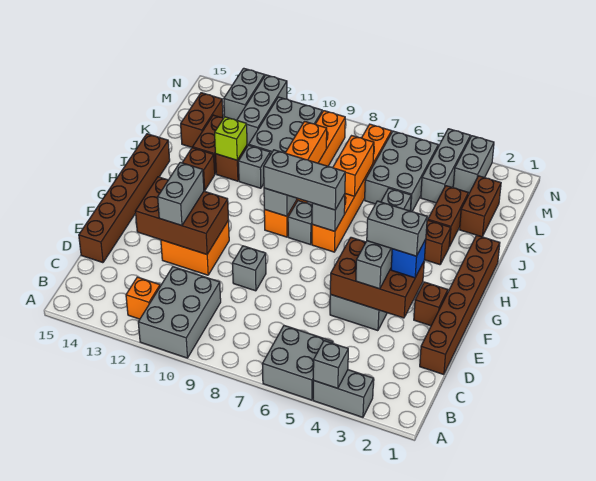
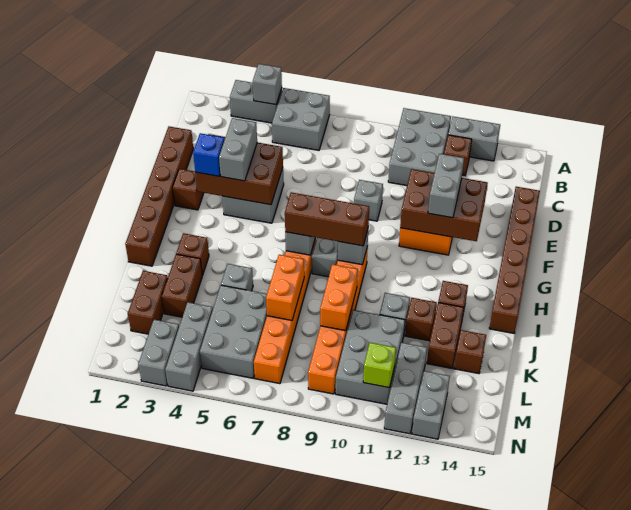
orange brick B12 level 1 -> brown brick B12 level 1
grey brick F3:F4 level 4 -> grey brick A12:A13 level 1
grey brick H7:H9 level 3 -> brown brick H7:H9 level 3
lime brick J12 level 2 -> lime brick M11 level 2
brown brick K14:L14 level 1 -> brown brick K14 level 1

